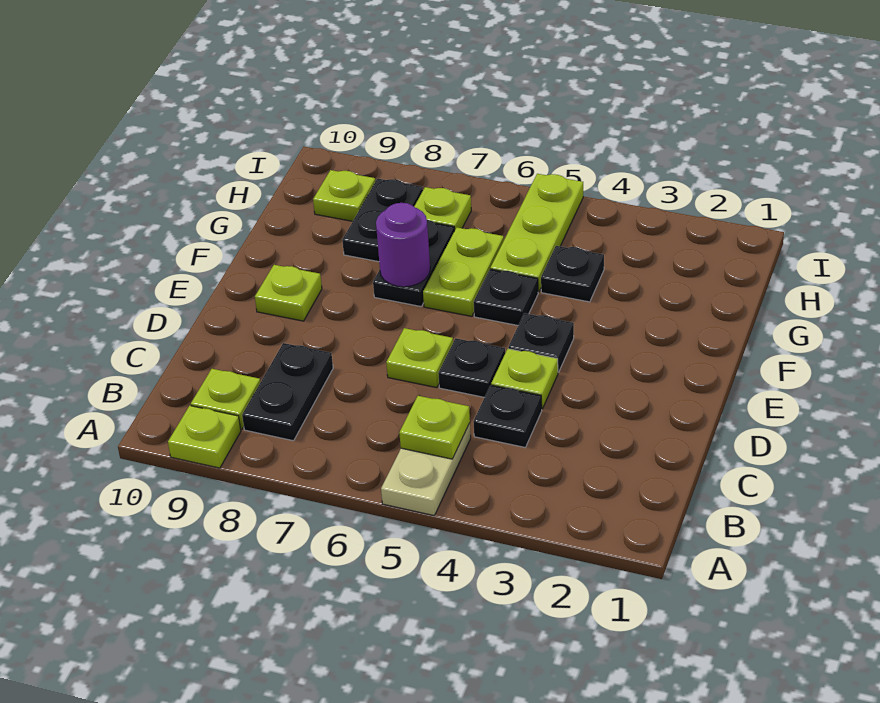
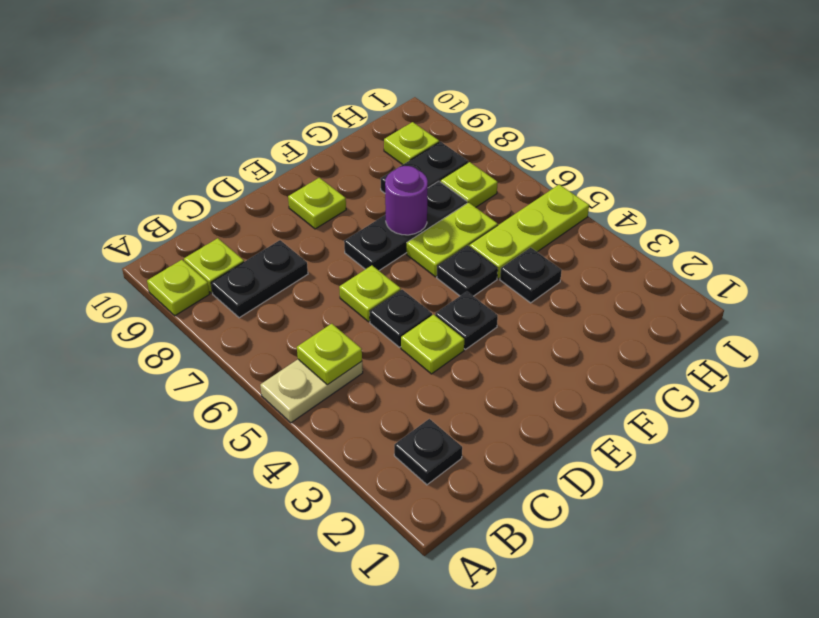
black plate C4 level 1 -> black plate B2 level 1
black plate F7:G7 level 1 -> black plate E7:G7 level 1

